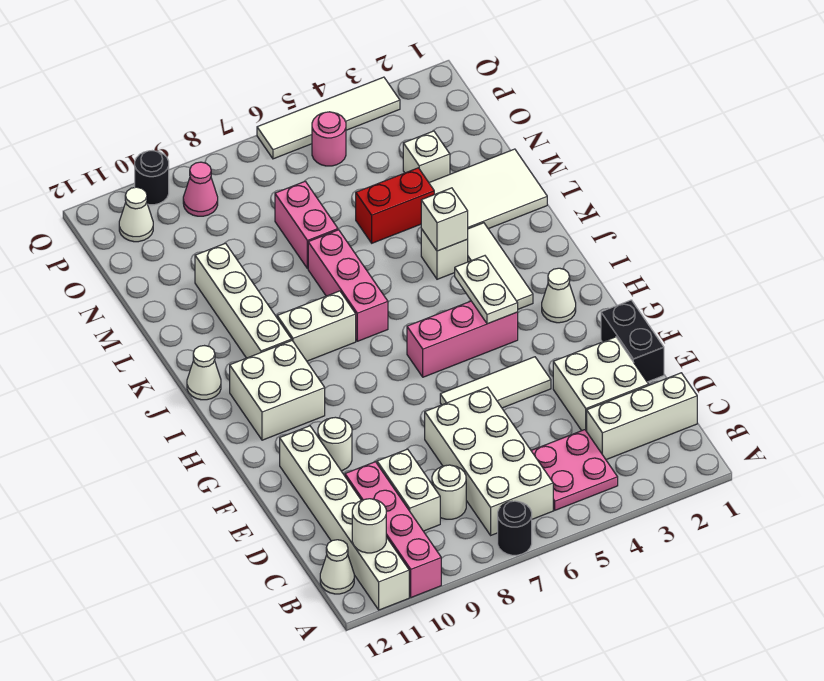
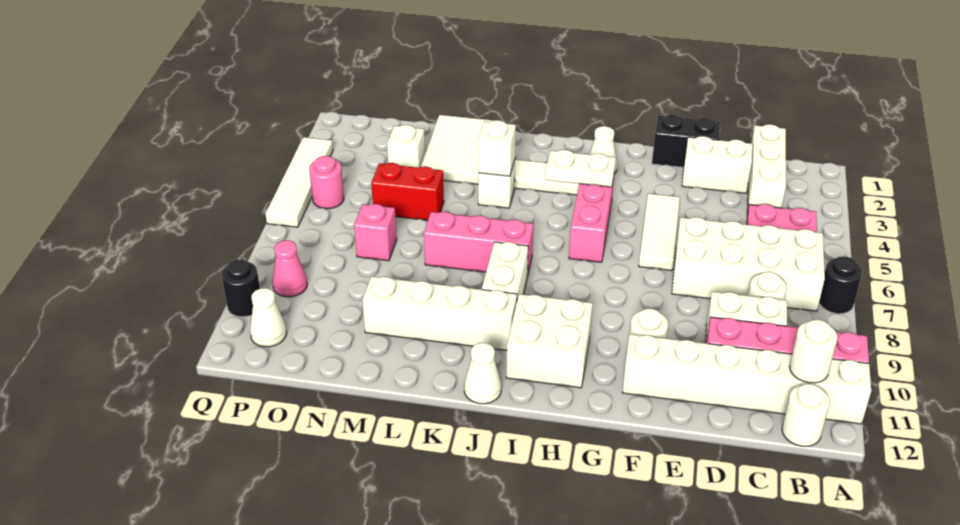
white cone B12 level 1 -> white round brick B12 level 1
white brick D2:E3 level 1 -> white brick D2:E2 level 1
red brick M4:M5 level 1 -> red brick M5:N5 level 1
pink brick M7:N7 level 1 -> pink brick N7 level 1

